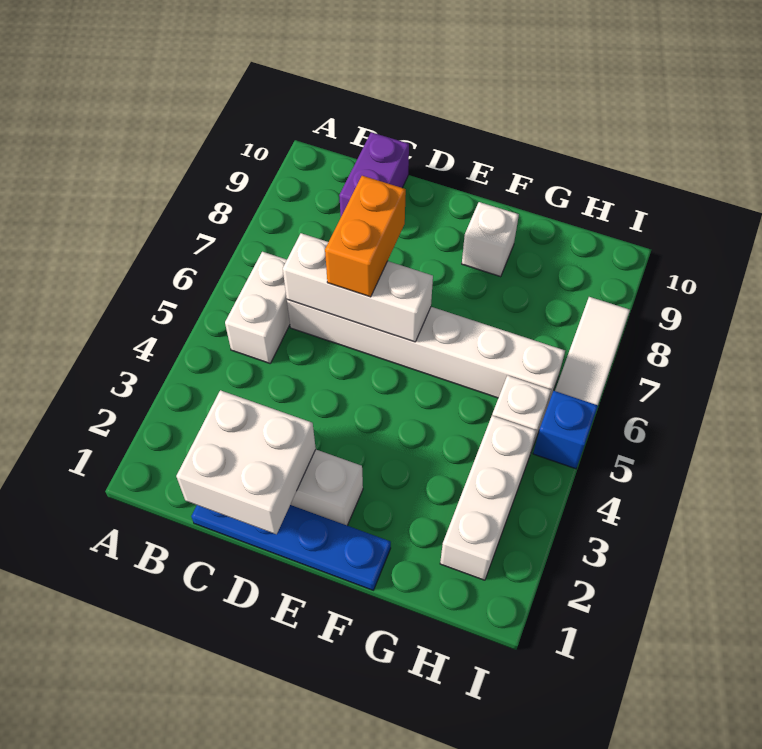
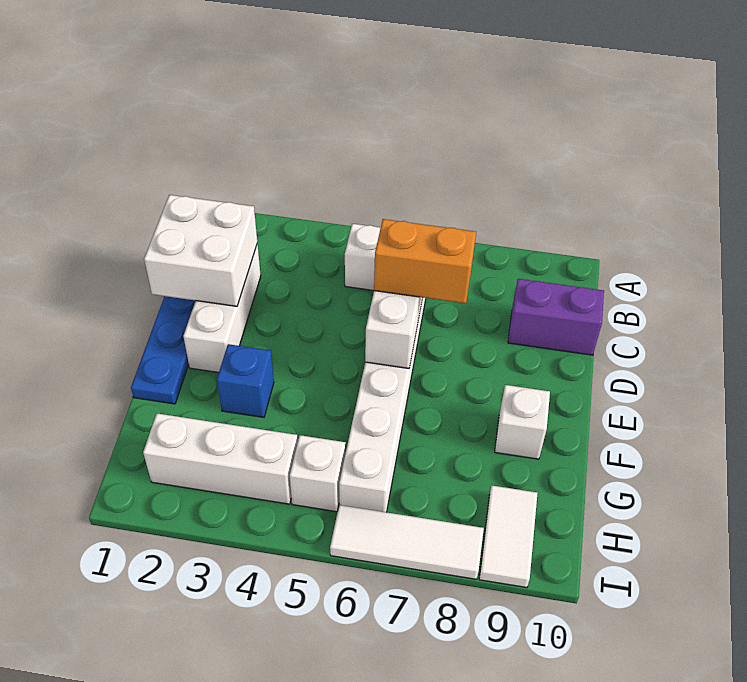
none -> white tile H9:I9 level 1
blue brick I5 level 1 -> blue brick F3 level 1

